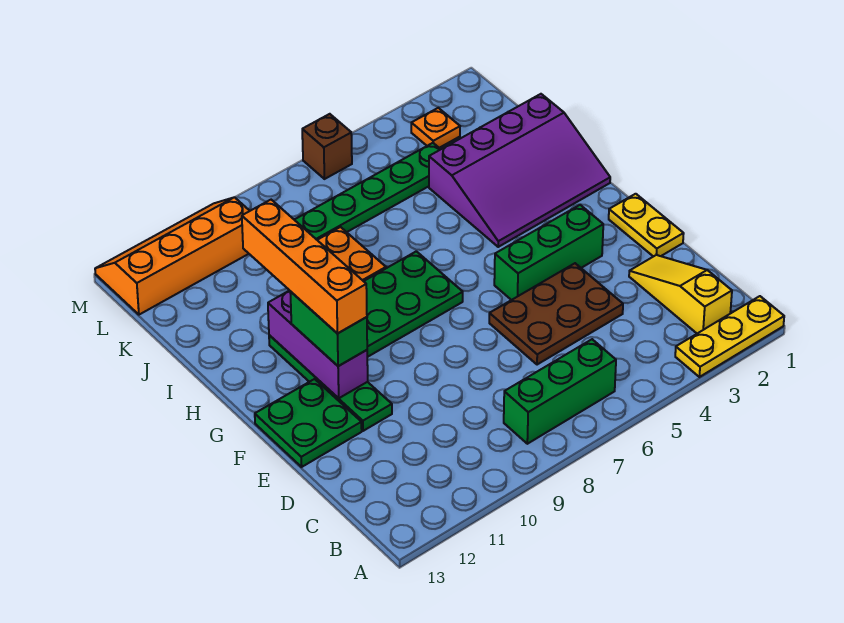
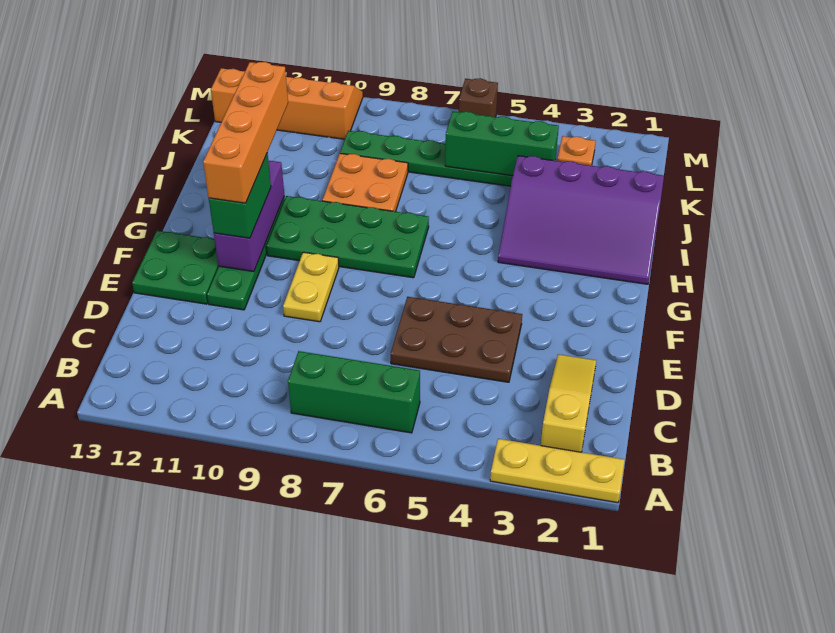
yellow plate E1:F1 level 1 -> yellow plate E9:F9 level 1
green brick F3:F5 level 1 -> green brick K4:K6 level 2

